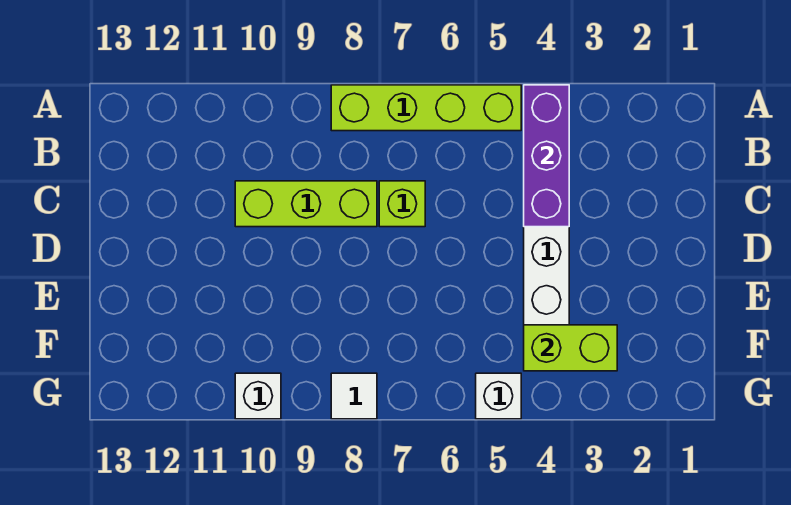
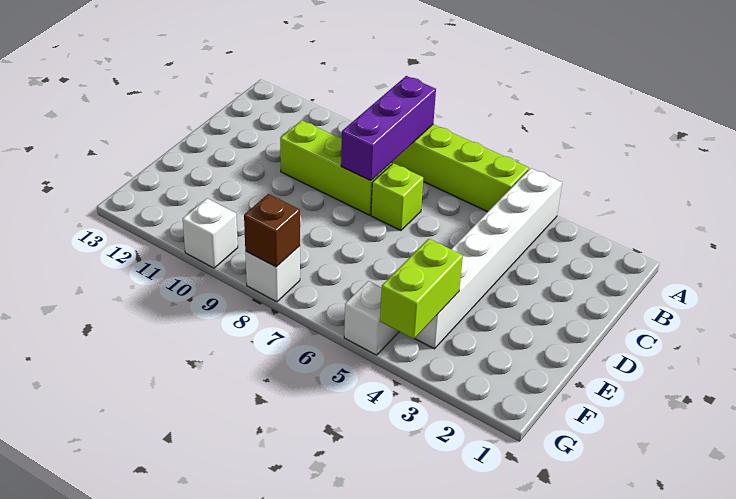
purple brick A4:C4 level 2 -> purple brick A8:C8 level 2
lime brick F3:F4 level 2 -> lime brick F4:G4 level 2
white tile G8 level 1 -> white brick G8 level 1
none -> brown brick G8 level 2

